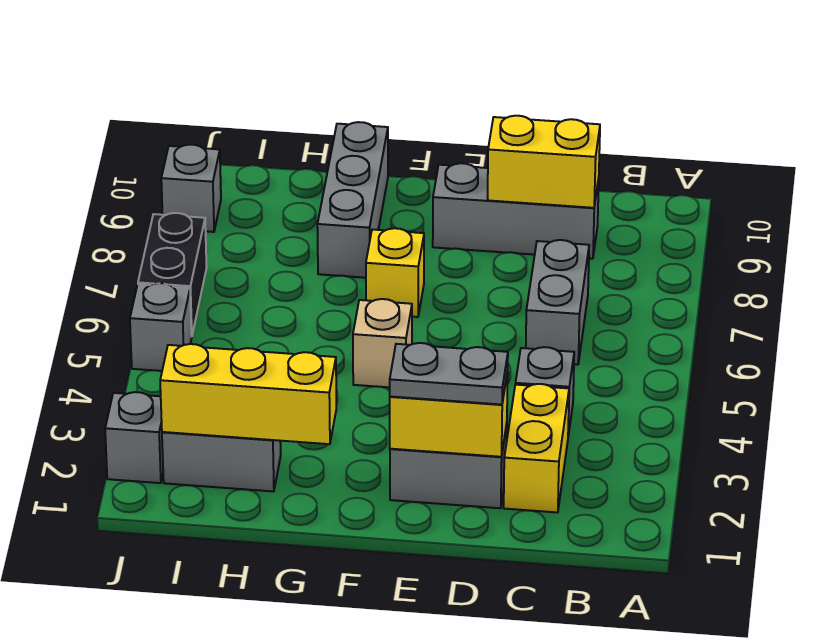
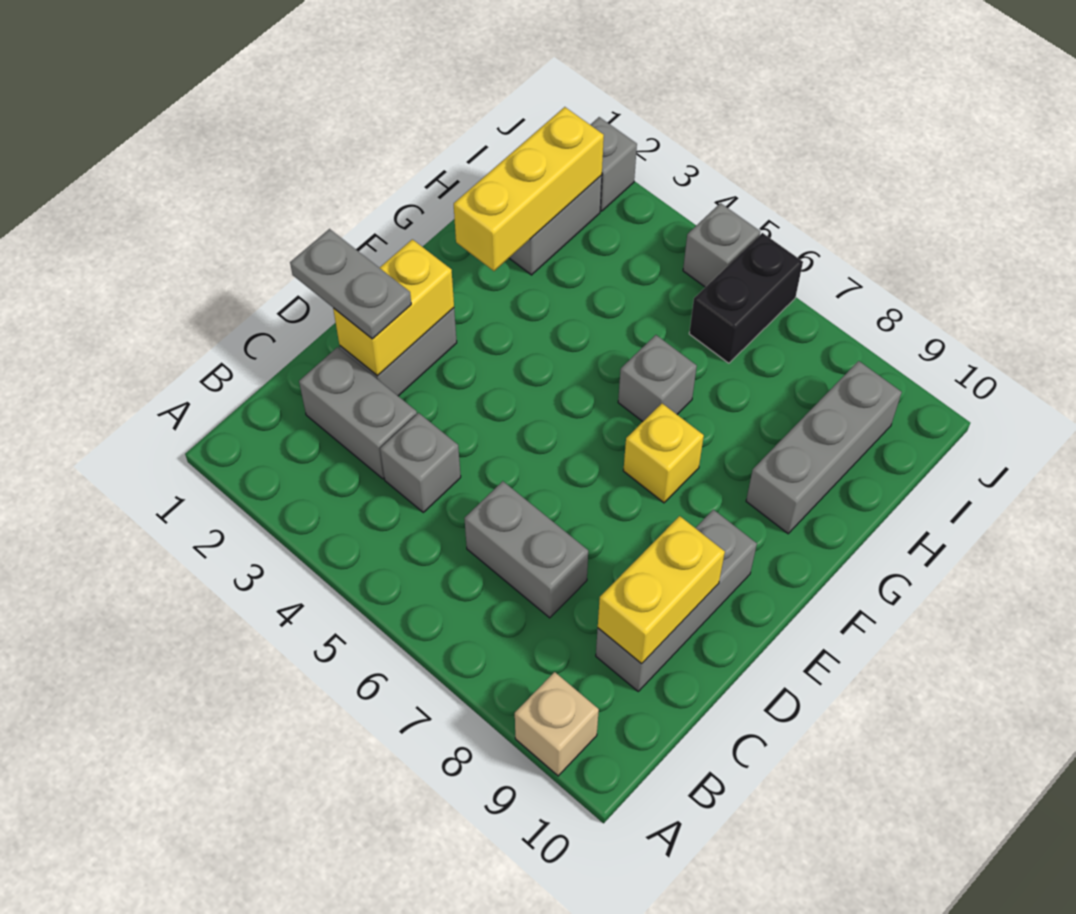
yellow brick C2:C3 level 1 -> grey brick C2:C3 level 1
grey plate D2:E2 level 3 -> grey plate D1:D2 level 3
tan brick F5 level 1 -> tan brick A9 level 1
grey brick G8:G10 level 1 -> grey brick G9:I9 level 1
black brick J6:J7 level 1 -> black brick I6:J6 level 1
grey brick J9 level 1 -> grey brick G6 level 1

